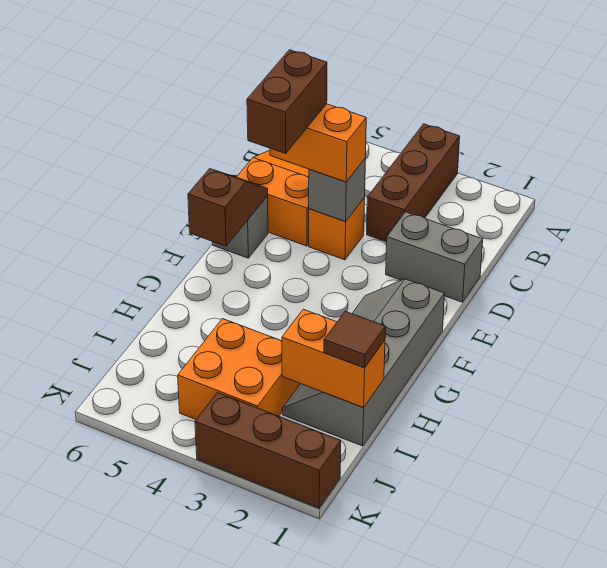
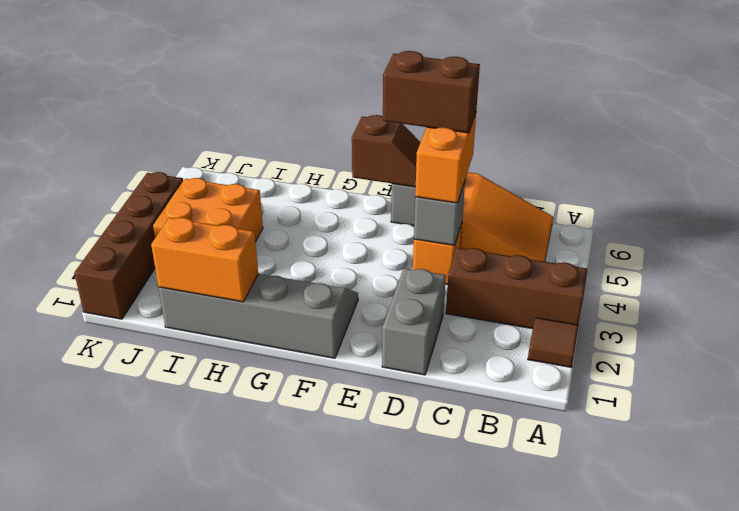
orange brick I1:I2 level 2 -> orange brick H1:I1 level 2
brown tile I1 level 3 -> brown tile A2 level 1
brown brick K1:K3 level 1 -> brown brick K1:K4 level 1

